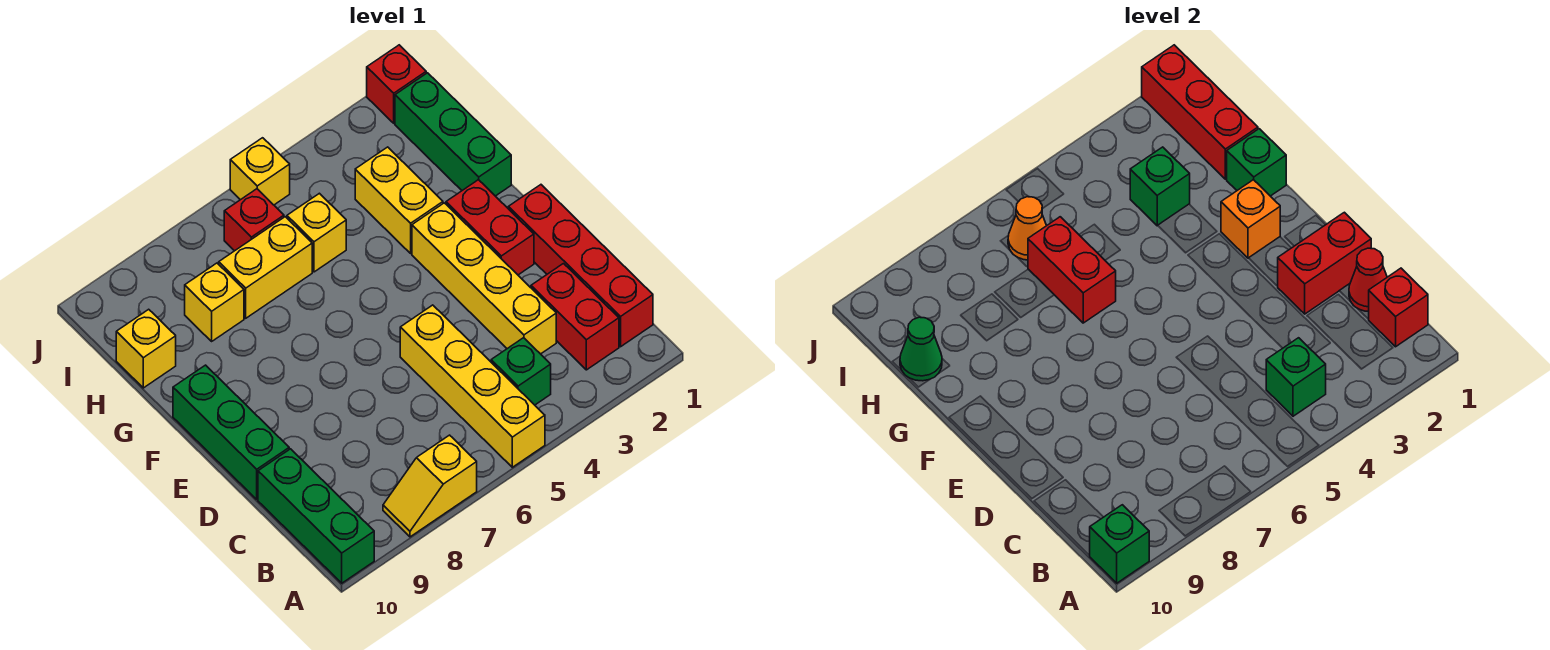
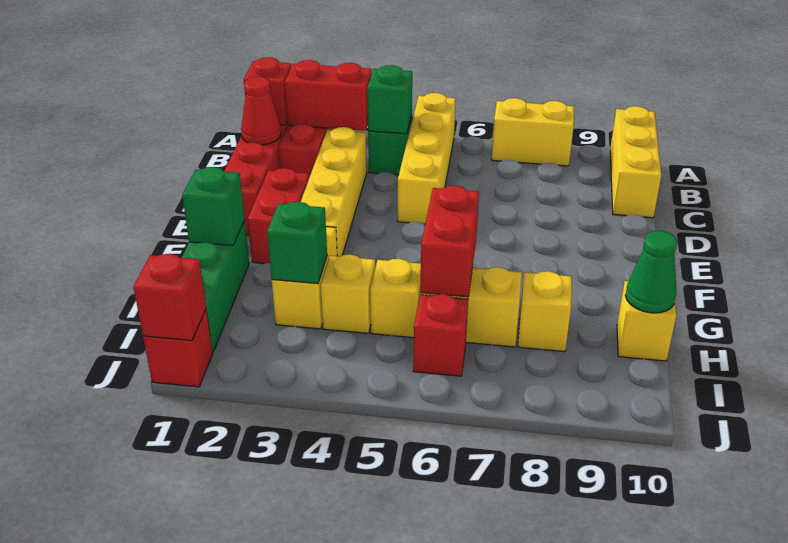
yellow slope A7:A8 level 1 top 7 -> yellow brick A7:A8 level 1
green brick A10:C10 level 1 -> yellow brick A10:C10 level 1
green brick A10 level 2 -> none
red brick D1:D2 level 2 -> red brick B2:B3 level 2
green brick D10:F10 level 1 -> none
orange brick F2 level 2 -> none
red brick H1:J1 level 2 -> red brick J1 level 2
orange cone I6 level 2 -> none
yellow brick J5 level 1 -> yellow brick H4 level 1

